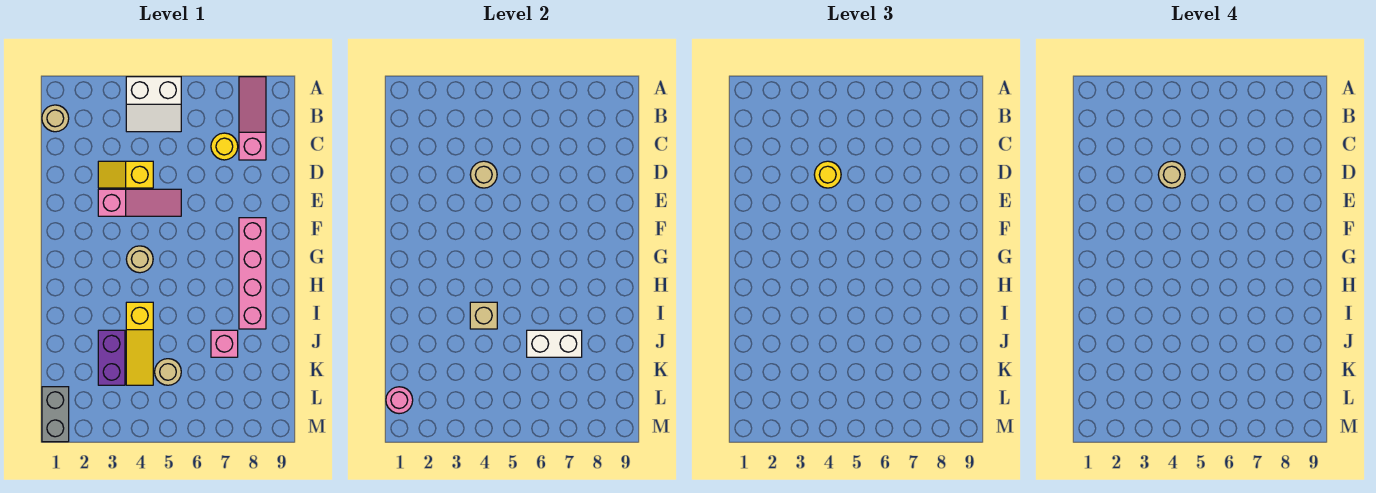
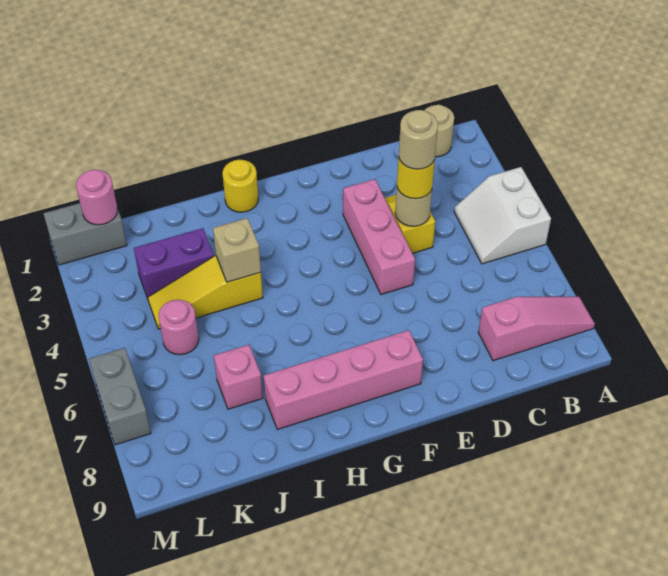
yellow round brick C7 level 1 -> yellow round brick H1 level 1
pink slope E3:E5 level 1 top 3 -> pink brick E3:E5 level 1
tan round brick G4 level 1 -> none
white brick J6:J7 level 2 -> none
tan round brick K5 level 1 -> pink round brick K5 level 1
none -> grey brick M6:M7 level 1

